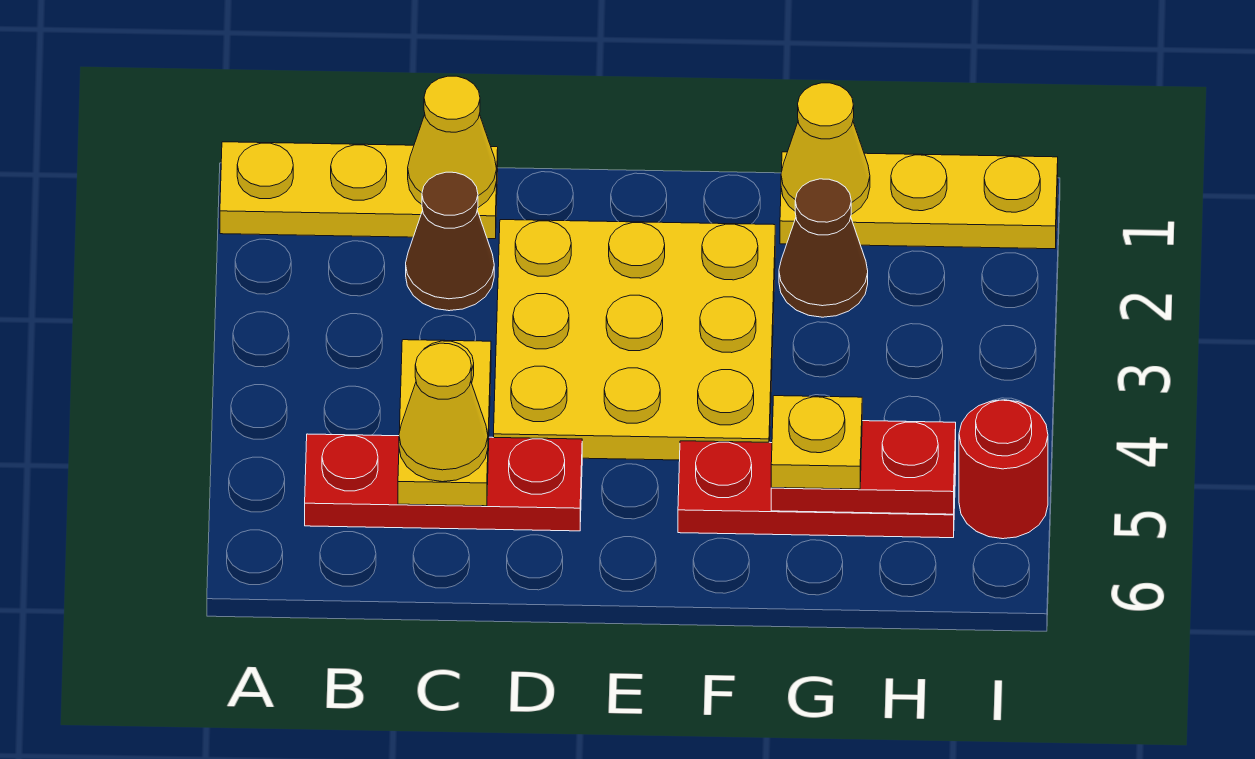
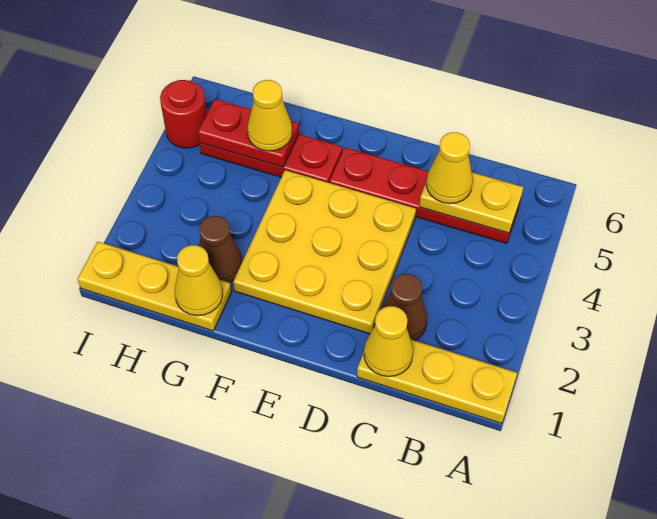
red plate B5:D5 level 1 -> red plate B5:E5 level 1
yellow plate C4:C5 level 2 -> yellow plate B5:C5 level 2
yellow plate G5 level 3 -> yellow cone G5 level 3

